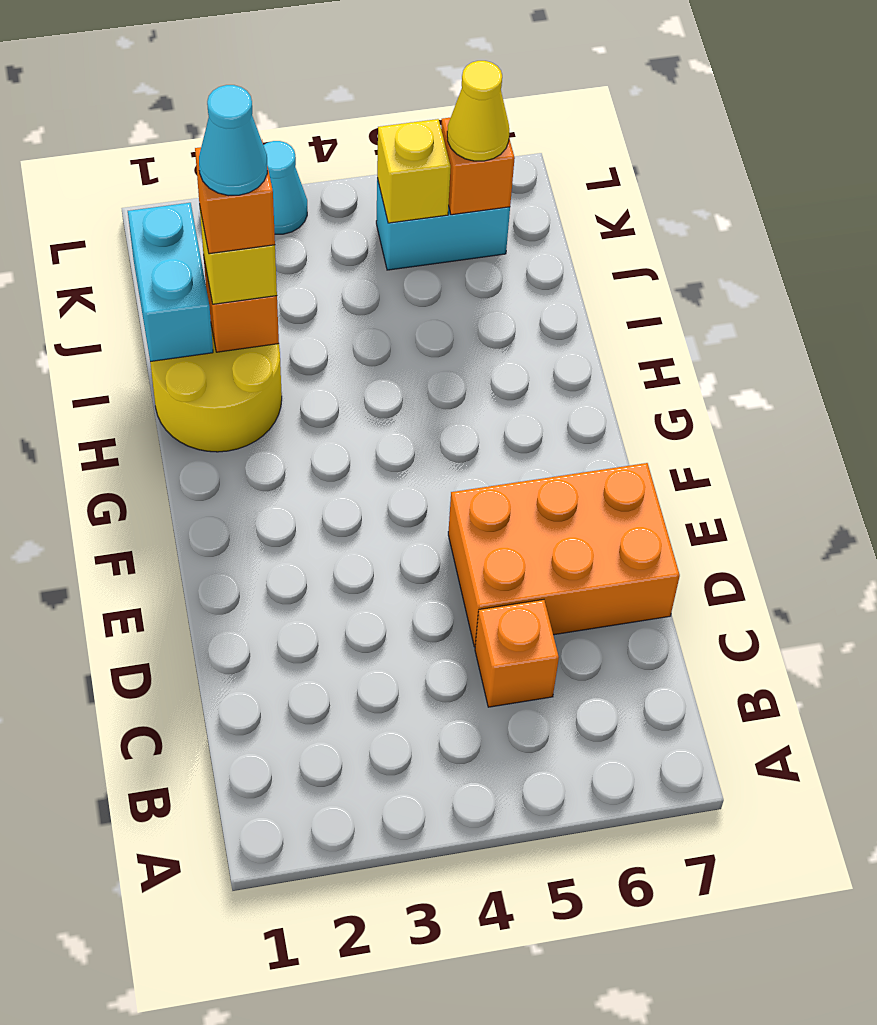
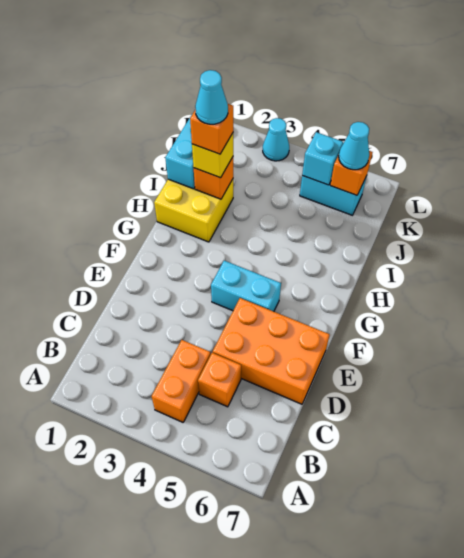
none -> orange brick B4:C4 level 1
none -> cyan brick F4:F5 level 1
yellow round brick H1:I2 level 1 -> yellow brick H1:I2 level 1
yellow brick K5 level 2 -> cyan brick K5 level 2
yellow cone K6 level 3 -> cyan cone K6 level 3

